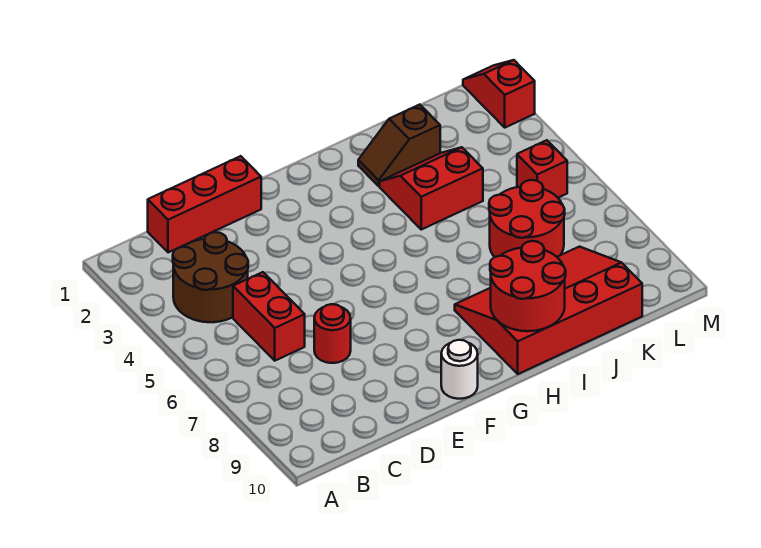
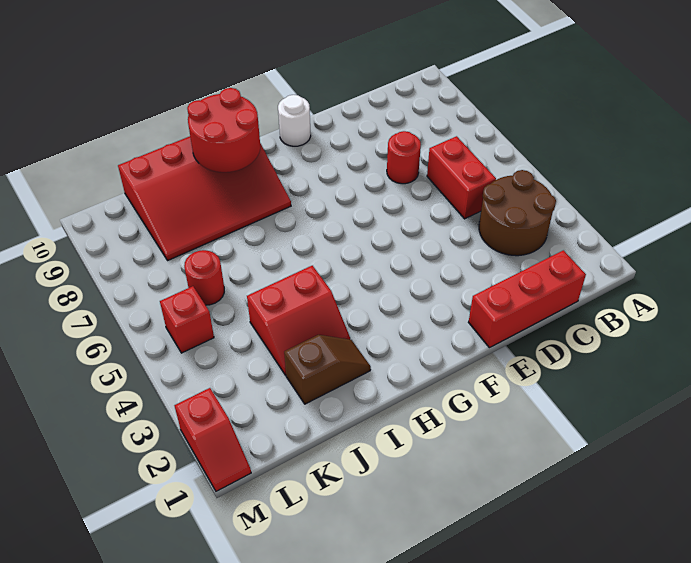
red round brick J6:K7 level 1 -> red round brick K6 level 1

